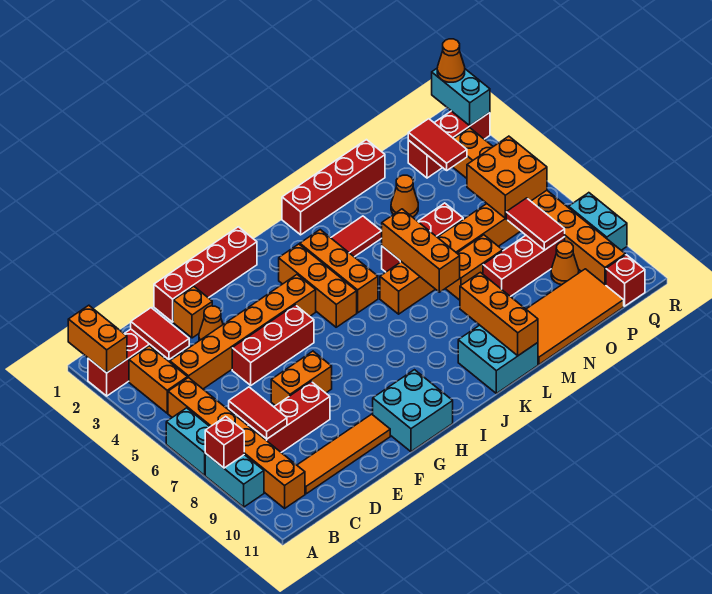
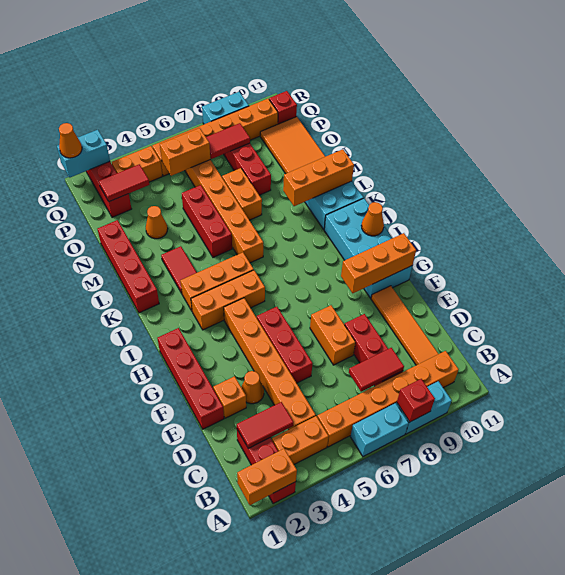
cyan brick G10:H11 level 1 -> cyan brick G10:J11 level 1
orange brick L5:L7 level 2 -> orange brick G9:G11 level 2
orange brick P5:Q6 level 2 -> orange brick P5:P6 level 2
orange cone P9 level 1 -> orange cone I11 level 2

